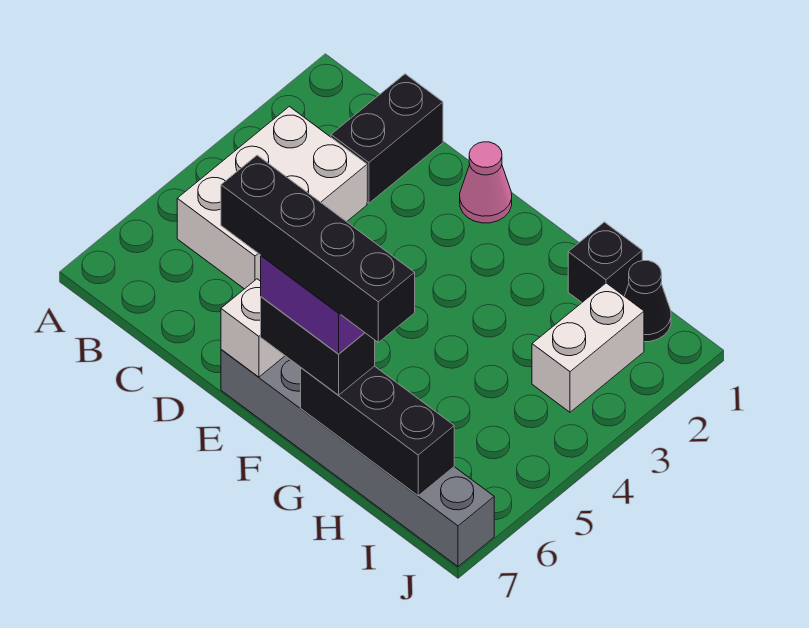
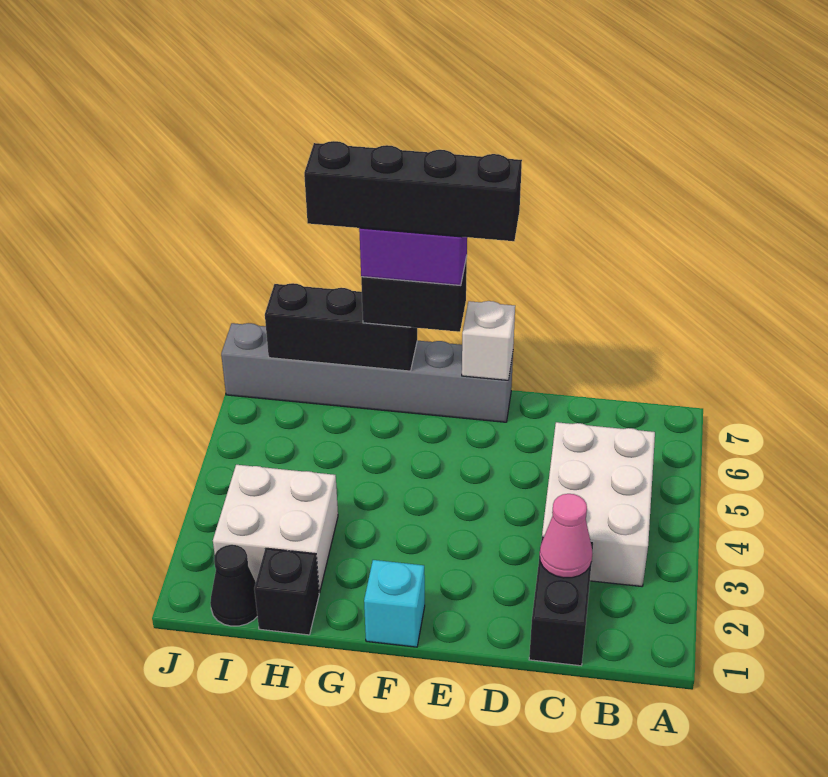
pink cone E1 level 1 -> pink cone C2 level 2
none -> cyan brick F1 level 1
white brick I2:I3 level 1 -> white brick H2:I3 level 1

